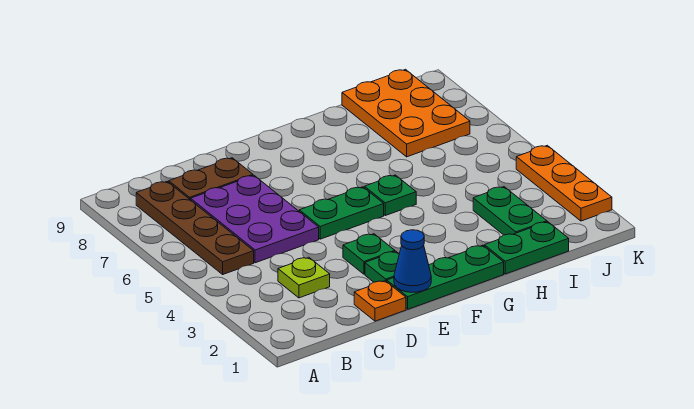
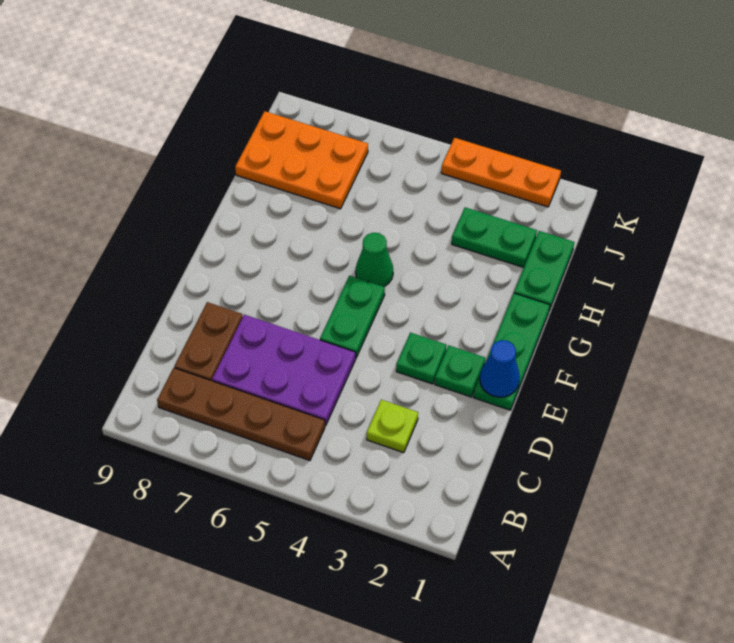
orange plate D1 level 1 -> none
green plate G5 level 1 -> green cone G5 level 1

